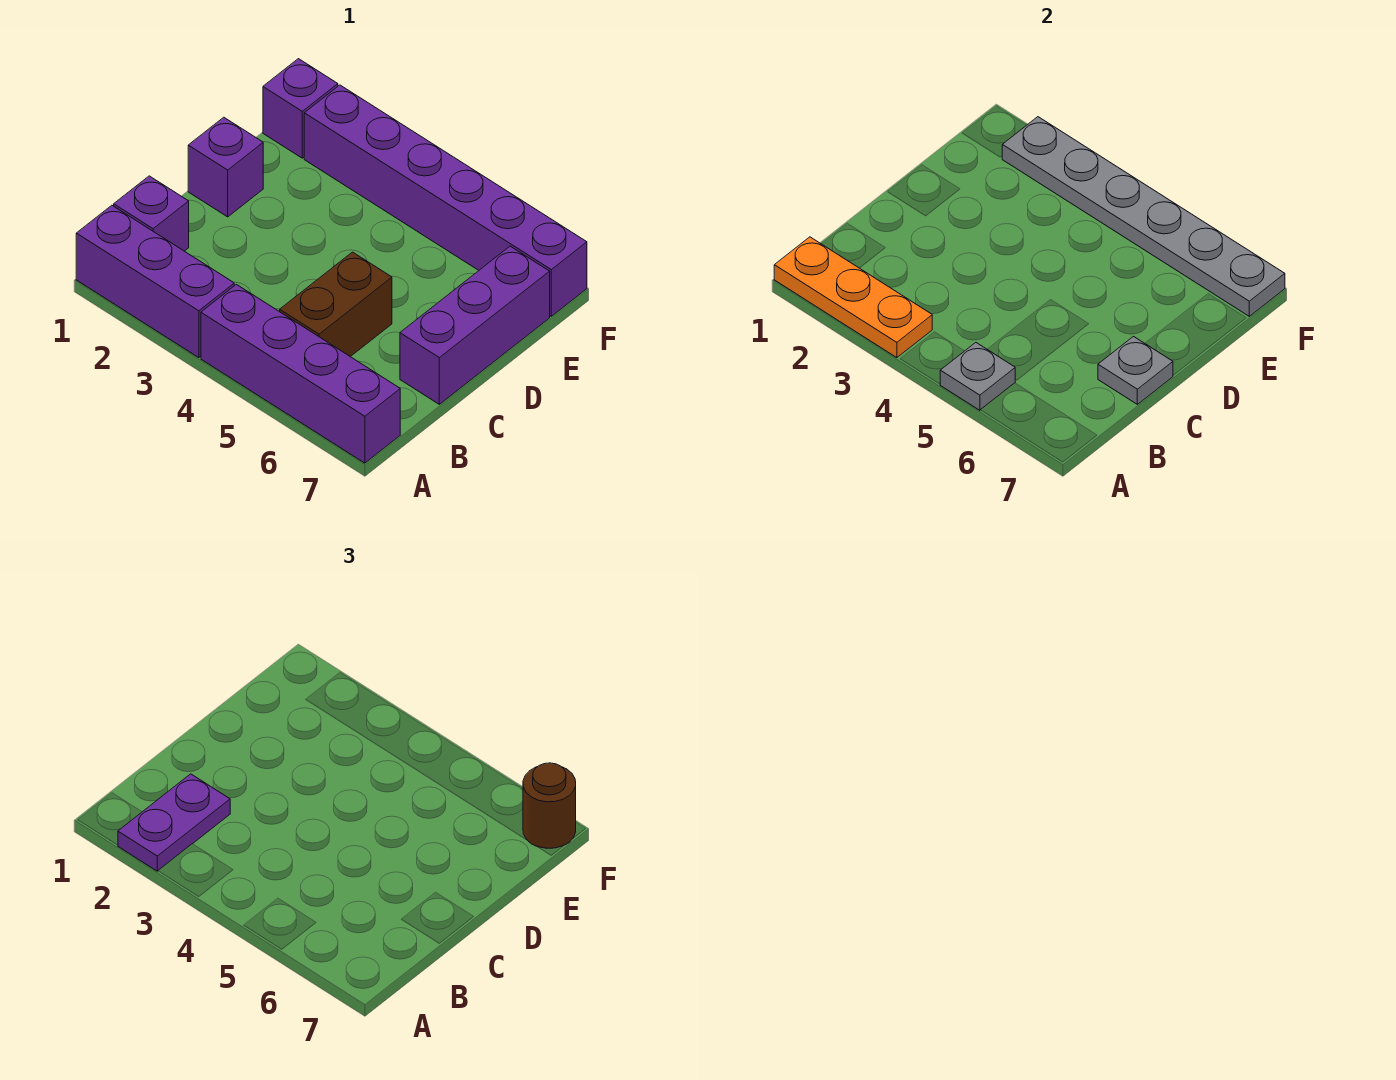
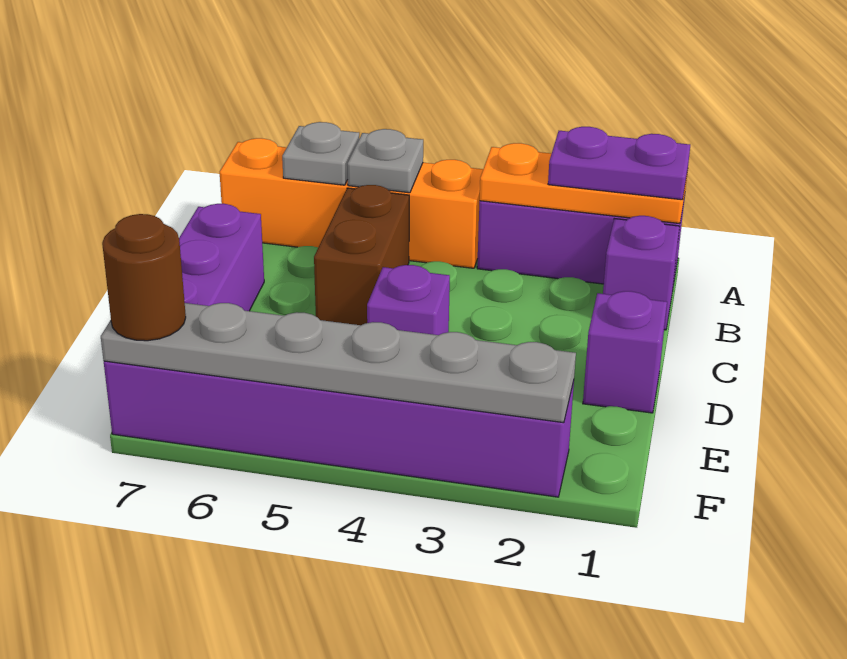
purple plate A2:B2 level 3 -> purple plate A1:A2 level 3
purple brick A4:A7 level 1 -> orange brick A4:A7 level 1
grey plate C7 level 2 -> grey plate A6 level 2
purple brick F1 level 1 -> purple brick D4 level 1

